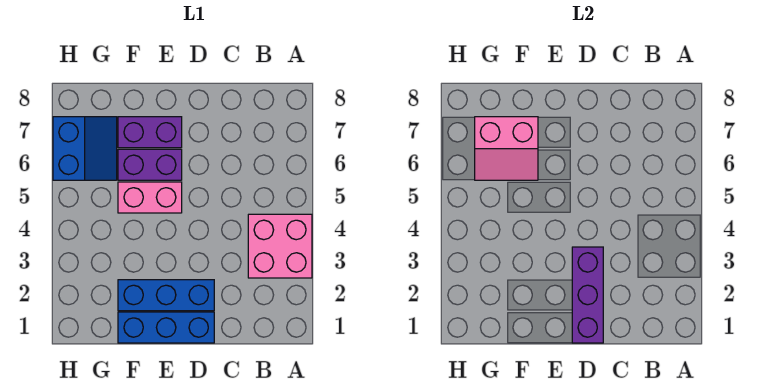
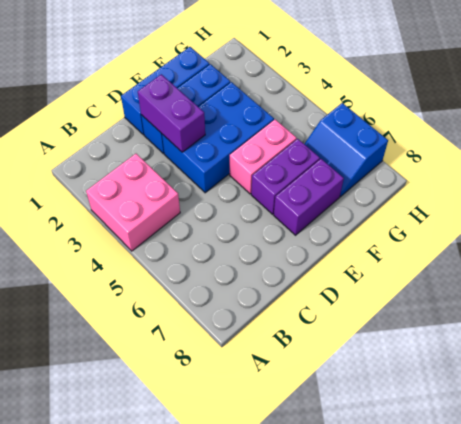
purple brick D1:D3 level 2 -> purple brick D2:D3 level 2
none -> blue brick D3:F4 level 1
pink slope F6:G7 level 2 top 7 -> none

